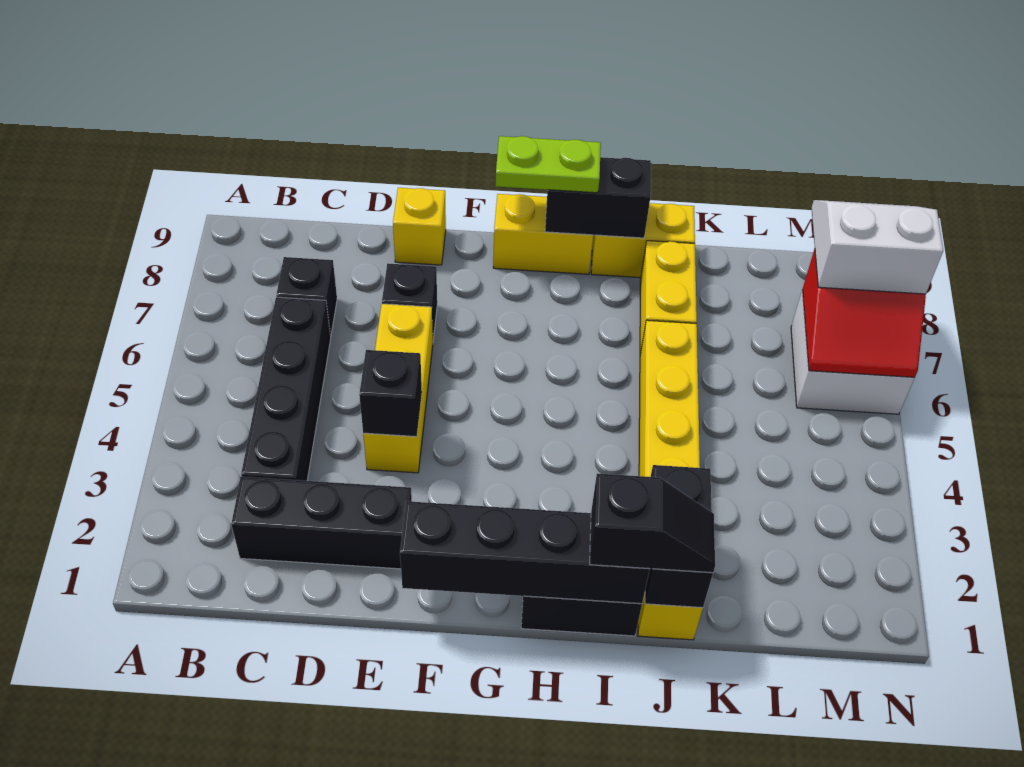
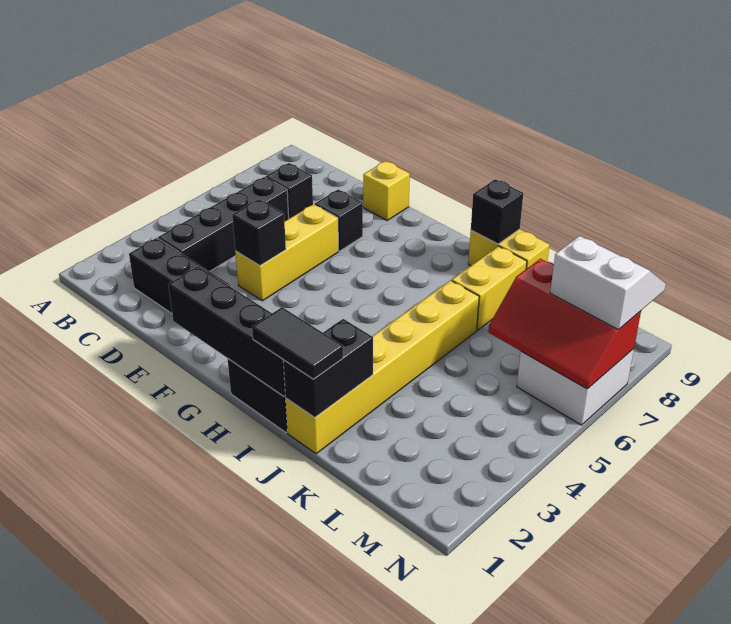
yellow brick G9:H9 level 1 -> none
lime plate G9:H9 level 3 -> none
black brick H9:I9 level 2 -> black brick I9 level 2
black slope I1:J1 level 3 top I -> black tile I1:J1 level 3
red slope M6:N7 level 2 top 7 -> red slope L6:N7 level 2 top 7

